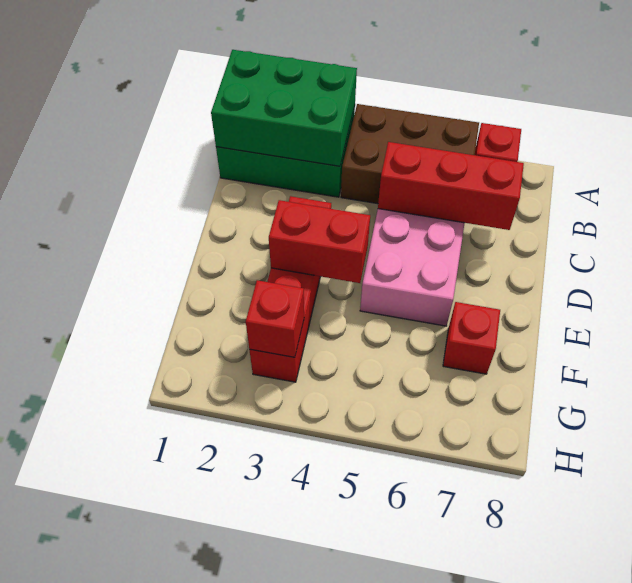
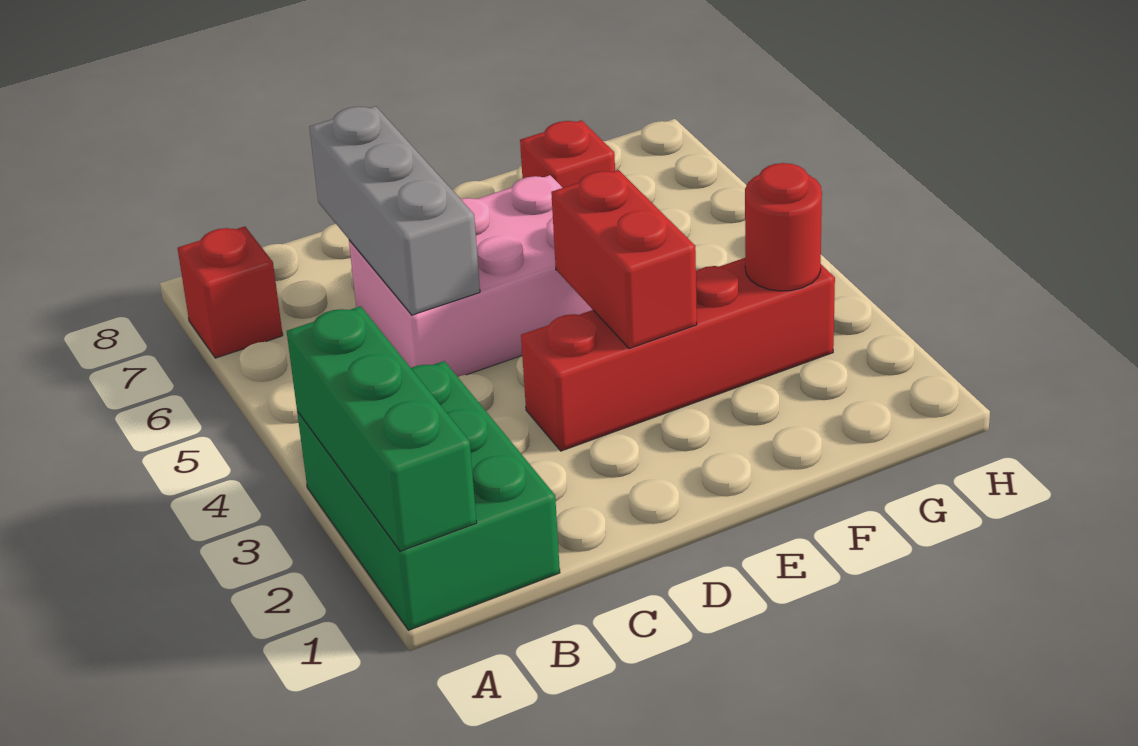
green brick A1:B3 level 2 -> green brick A1:A3 level 2
brown brick A4:B6 level 1 -> none
red brick C5:C7 level 2 -> grey brick C5:C7 level 2
red brick G3 level 2 -> red round brick G3 level 2

